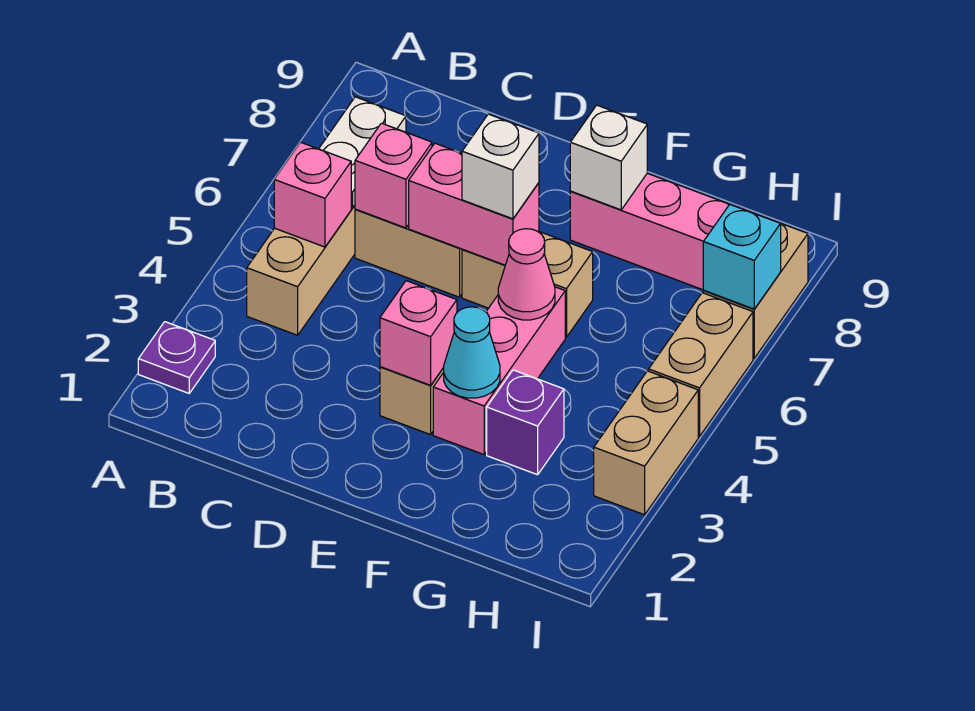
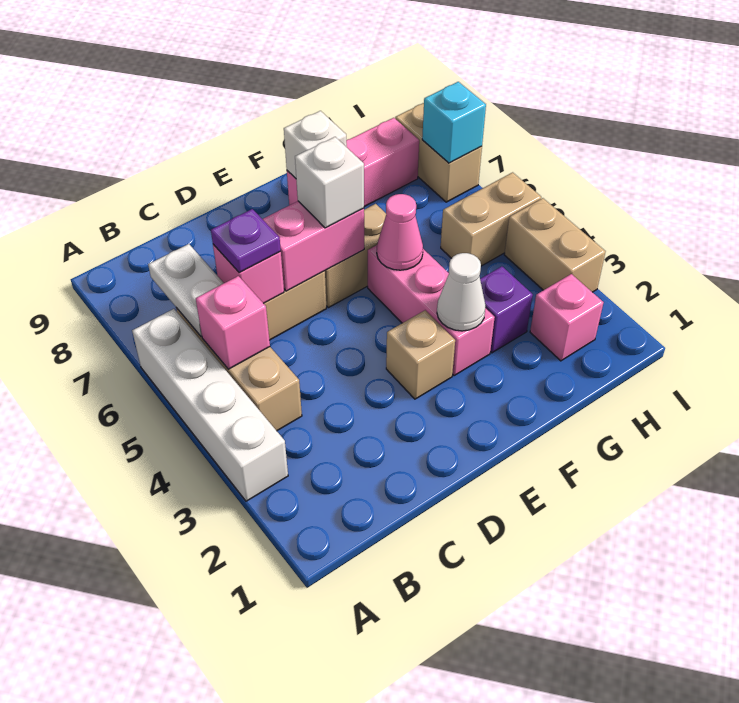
purple plate A2 level 1 -> purple plate C6 level 3
none -> white brick A3:A6 level 1
pink brick E3 level 2 -> pink brick H2 level 1
cyan cone F3 level 2 -> white cone F3 level 2
tan brick I5:I6 level 1 -> tan brick H5:I5 level 1

